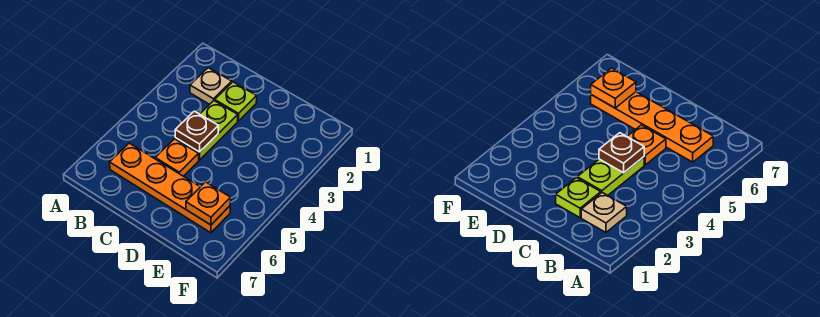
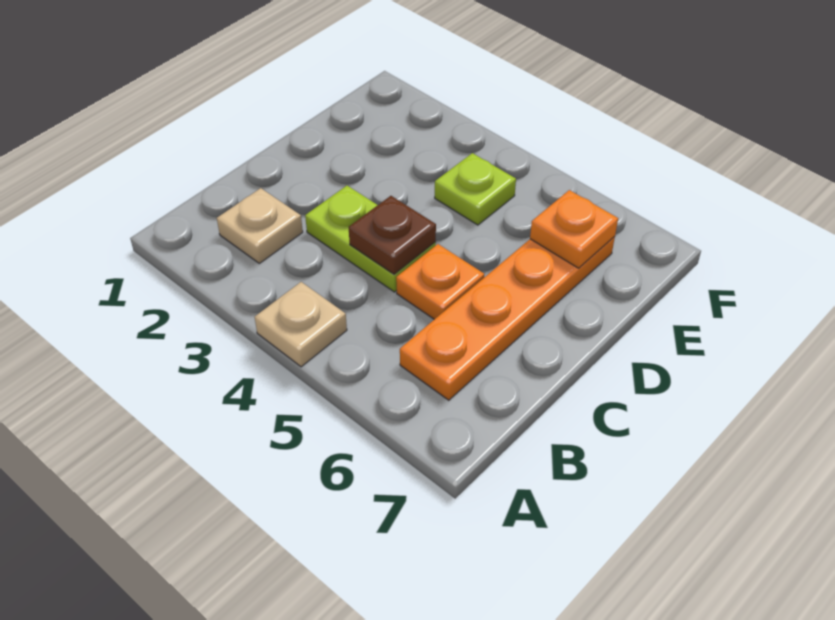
none -> tan plate A4 level 1
lime plate C2 level 1 -> lime plate E4 level 1

